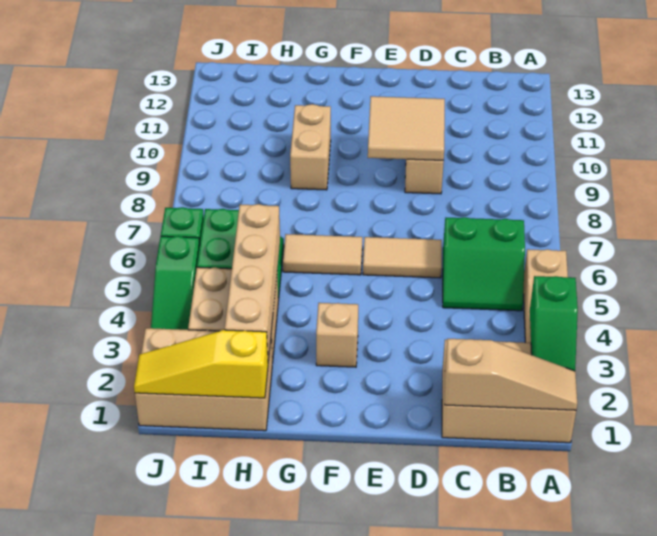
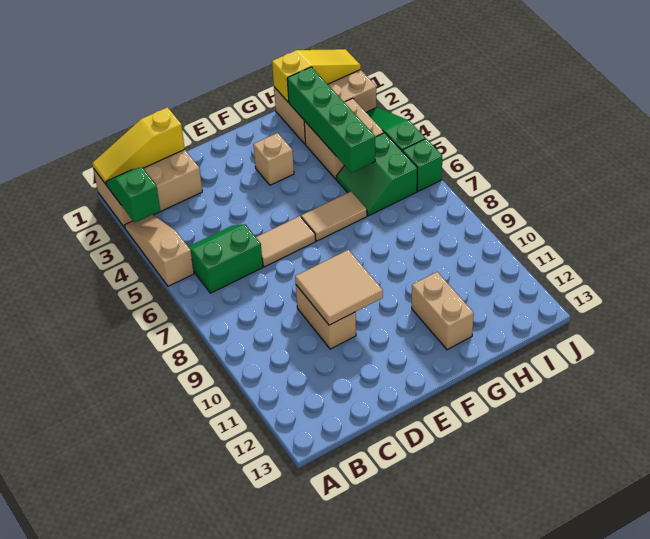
tan slope A1:C1 level 2 top C -> yellow slope A1:C1 level 2 top C
tan brick G9:G10 level 1 -> tan brick G11:G12 level 1
tan brick H2:H5 level 2 -> green brick H2:H5 level 2

